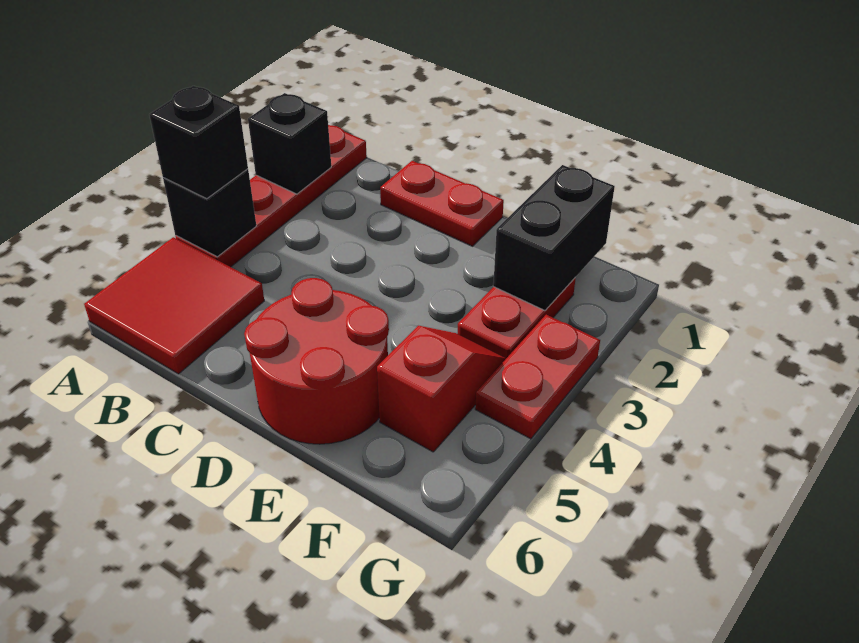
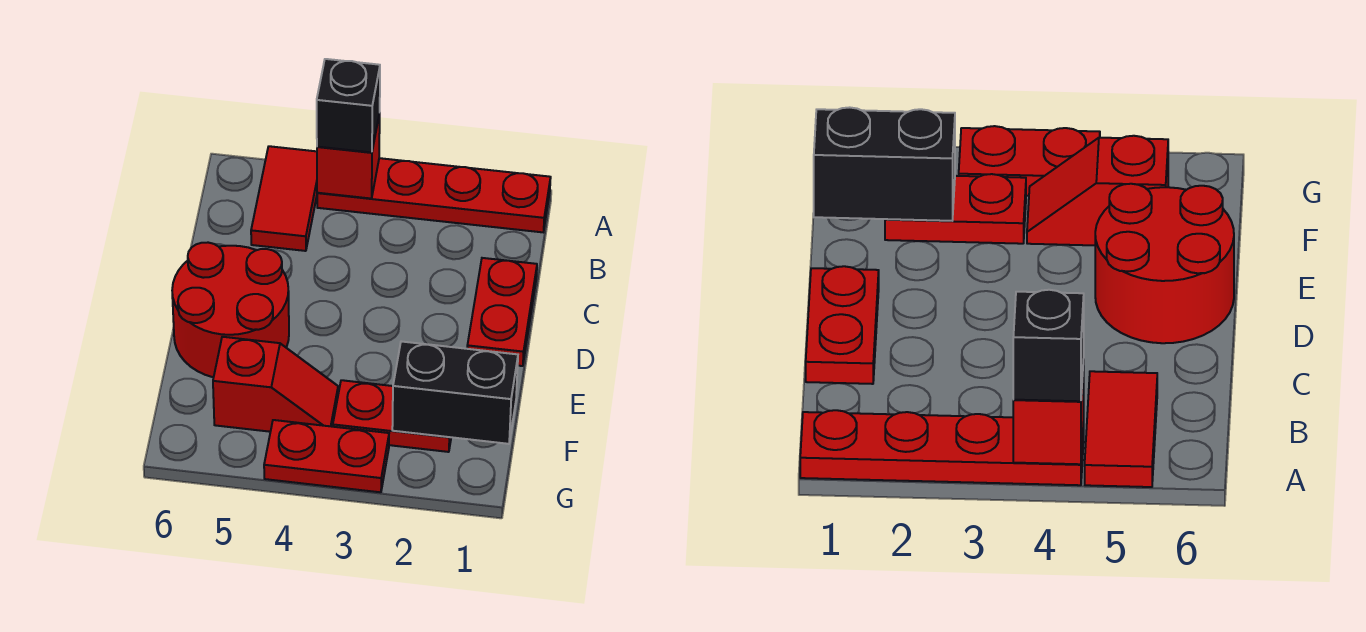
black brick A2 level 2 -> none
black brick A4 level 2 -> red brick A4 level 2
red tile A5:B6 level 1 -> red tile A5:B5 level 1

